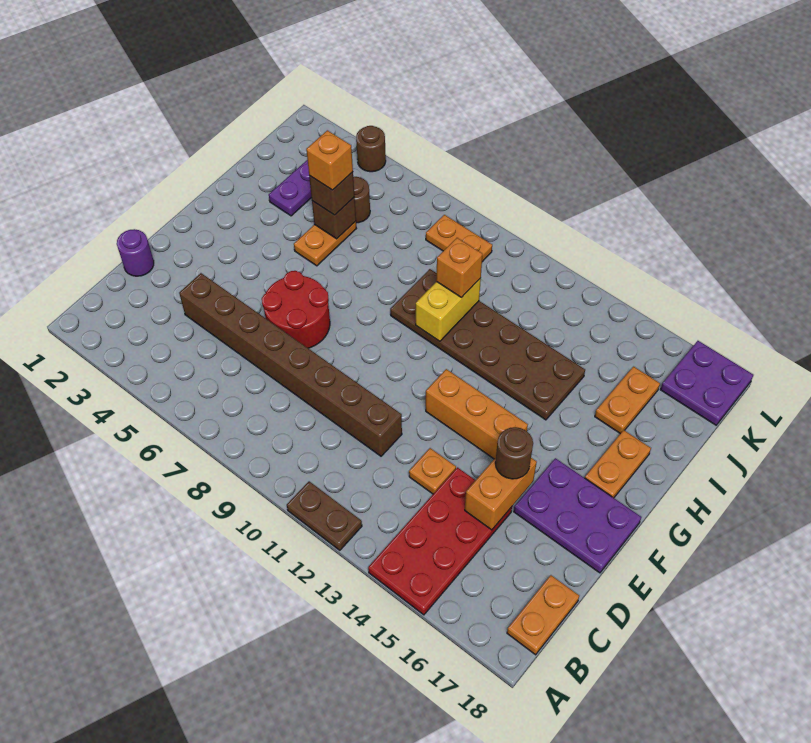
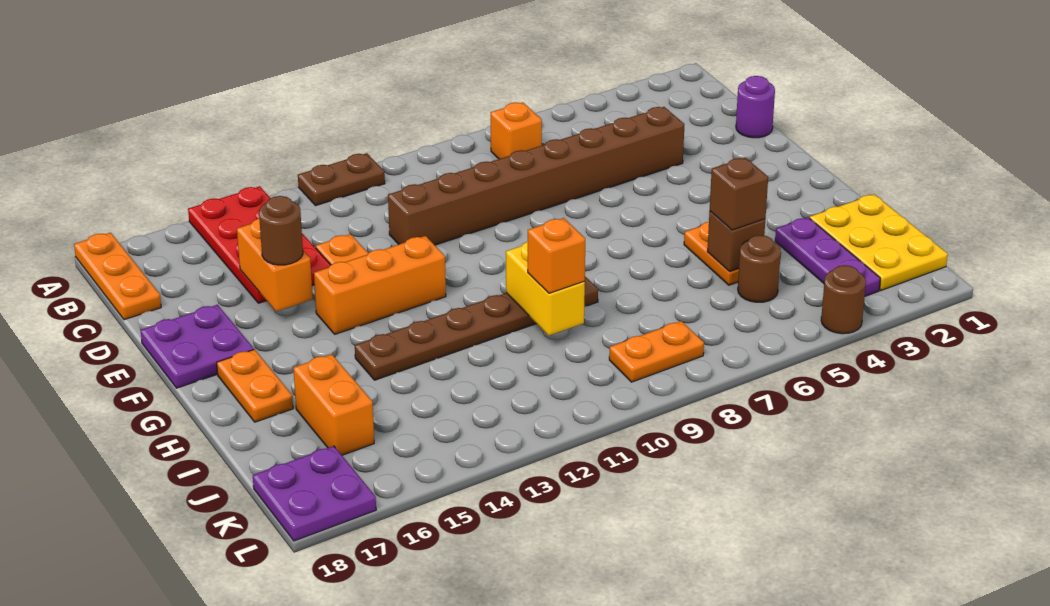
orange plate B18:C18 level 1 -> orange plate A18:C18 level 1
red round brick E6:F7 level 1 -> none
purple plate E16:F18 level 1 -> purple plate E17:F18 level 1
brown plate H9:I14 level 1 -> brown plate H9:H14 level 1
none -> yellow plate I1:K2 level 1
orange brick I5 level 4 -> orange brick B7 level 1
orange plate I16:J16 level 1 -> orange brick I16:J16 level 1

